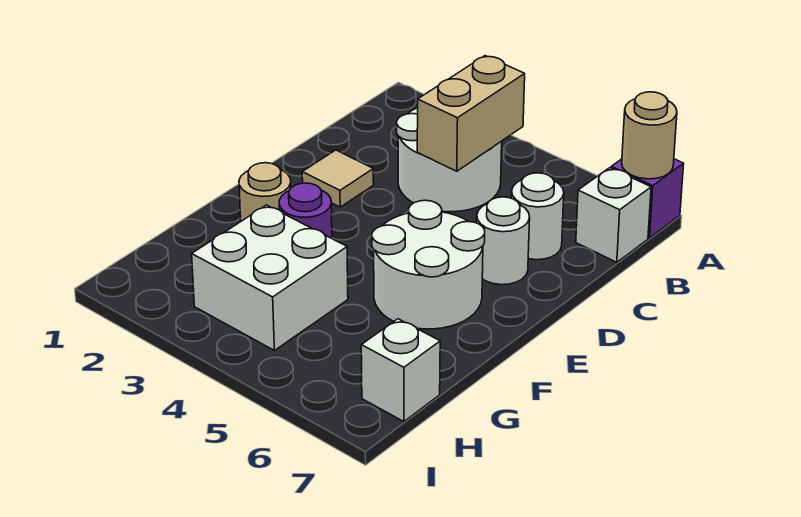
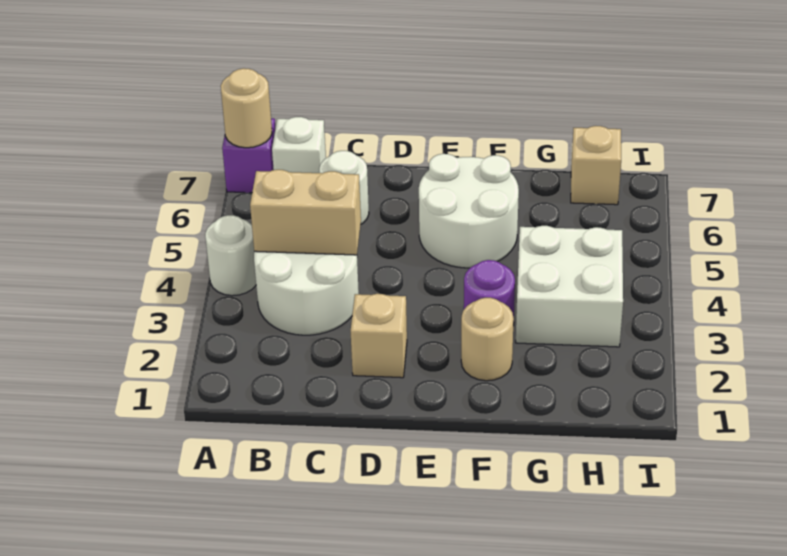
tan tile D2 level 1 -> tan brick D2 level 1
white round brick D6 level 1 -> white round brick A4 level 1
white brick H7 level 1 -> tan brick H7 level 1

